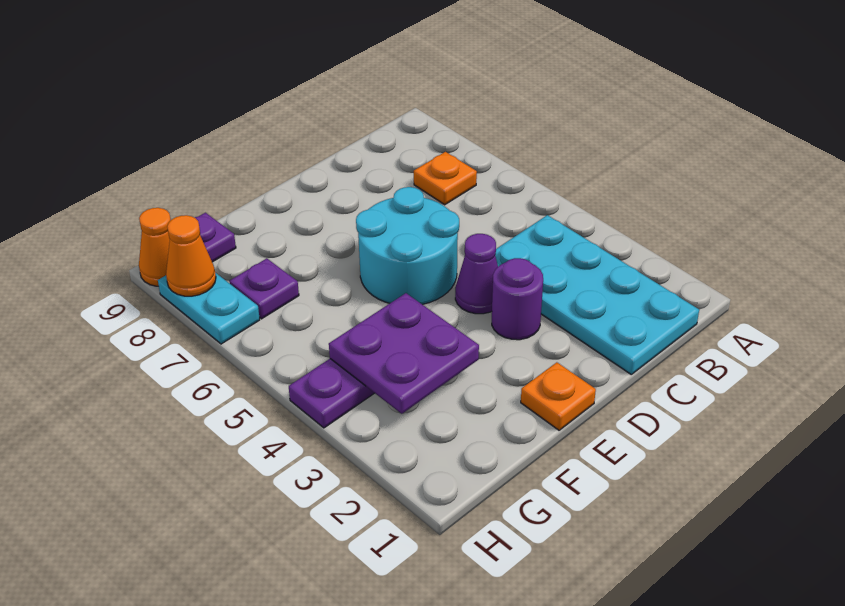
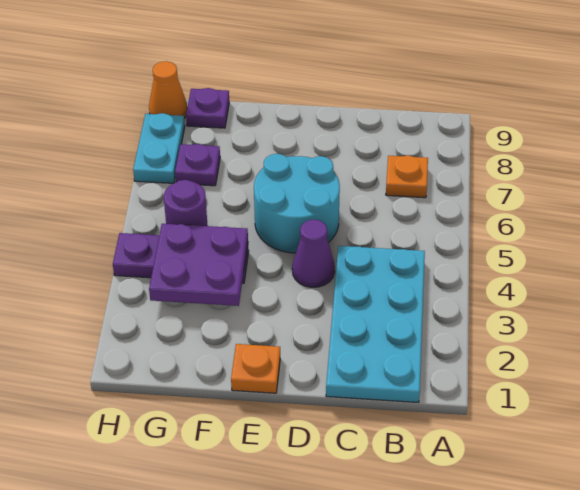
purple round brick D3 level 1 -> purple round brick G5 level 1
orange cone H8 level 2 -> none

